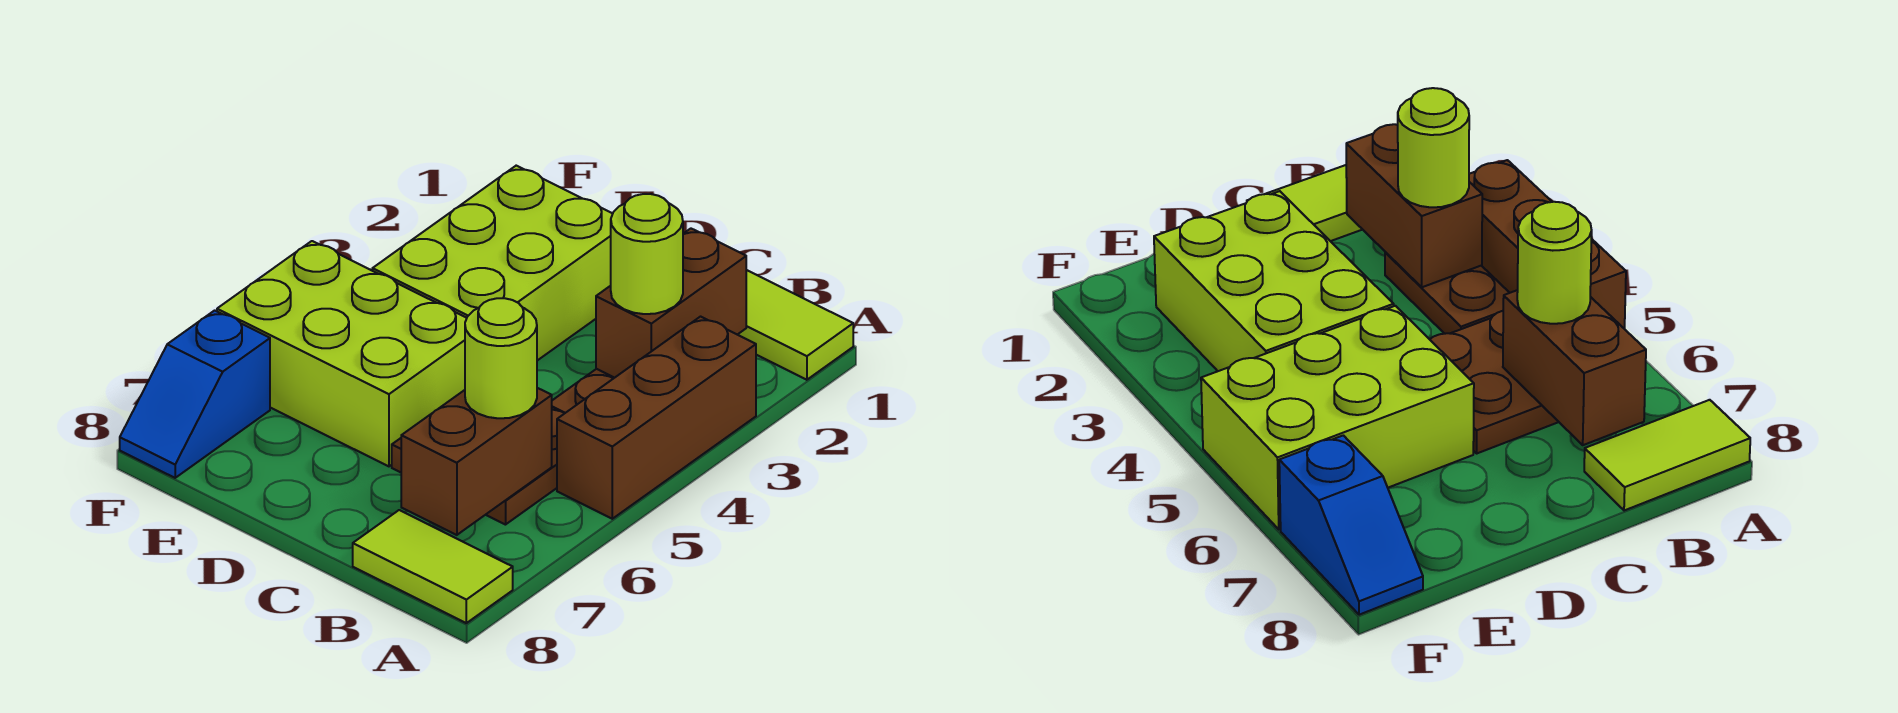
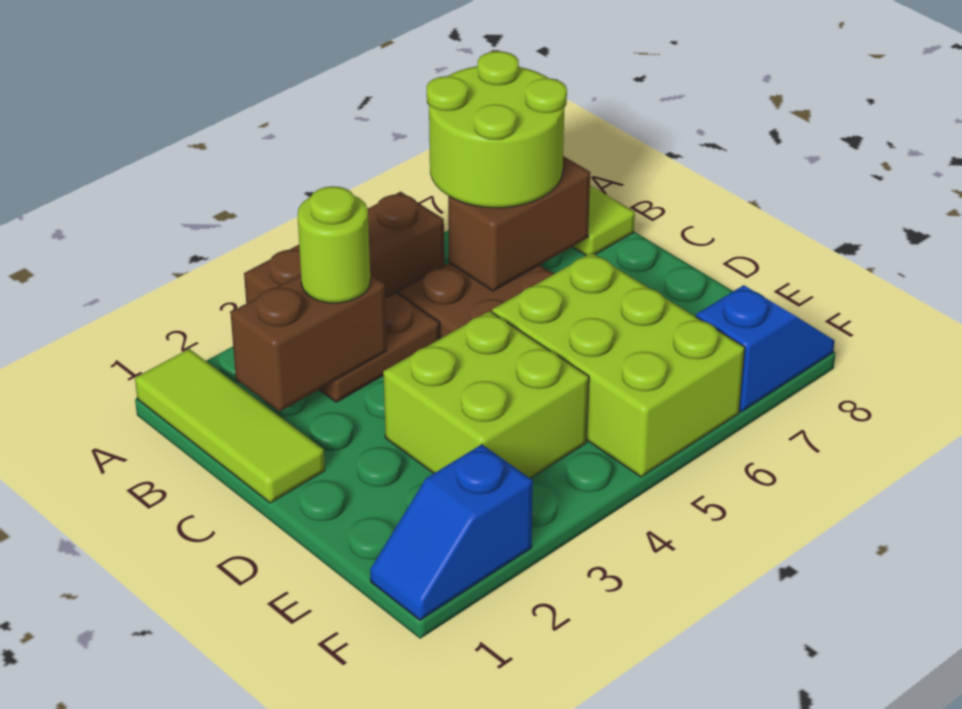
lime round brick B6 level 3 -> lime round brick A6:B7 level 3
lime brick D2:E4 level 1 -> lime brick D3:E4 level 1
none -> blue slope F1:F2 level 1 top 2

